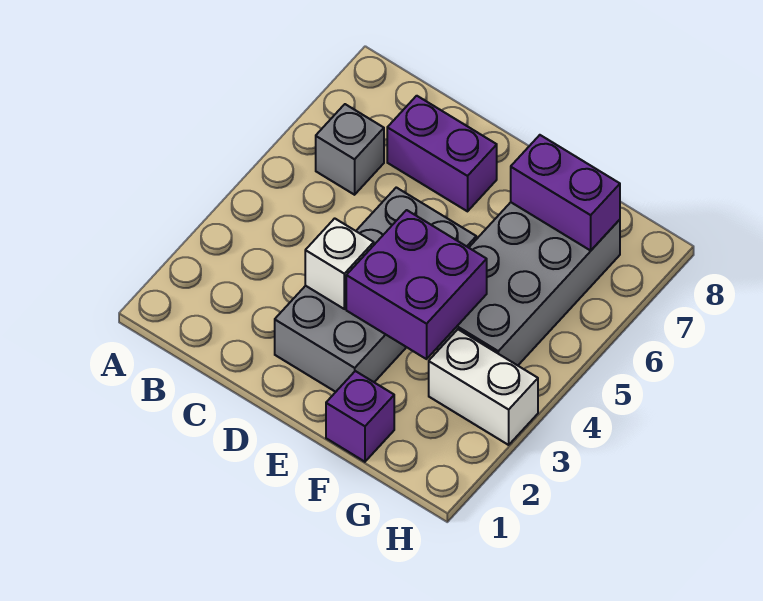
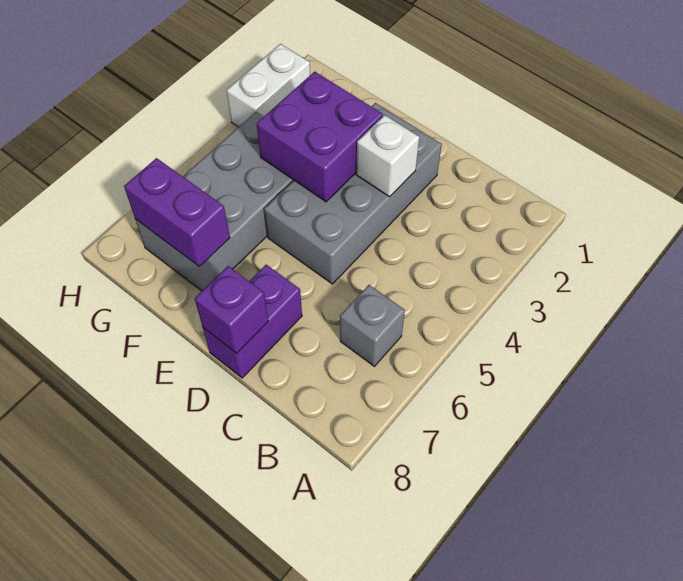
purple brick C7:D7 level 1 -> purple brick D7:D8 level 1
purple brick F1 level 1 -> purple brick D8 level 2
white brick G3:H3 level 1 -> white brick H2:H3 level 1

